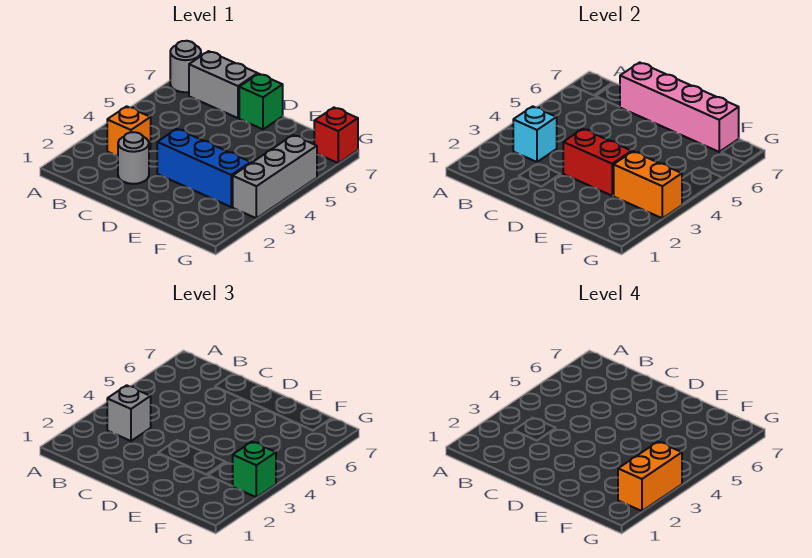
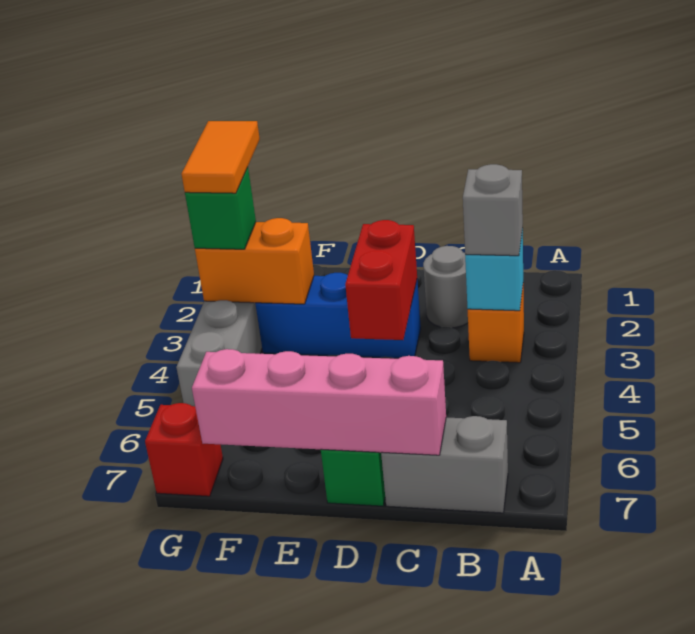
grey round brick A7 level 1 -> none
red brick D3:E3 level 2 -> red brick D3:D4 level 2
orange brick G2:G3 level 4 -> orange tile G2:G3 level 4

